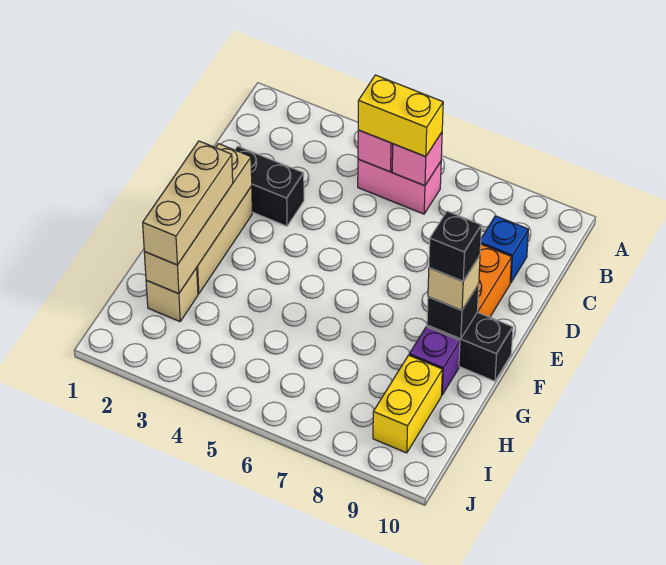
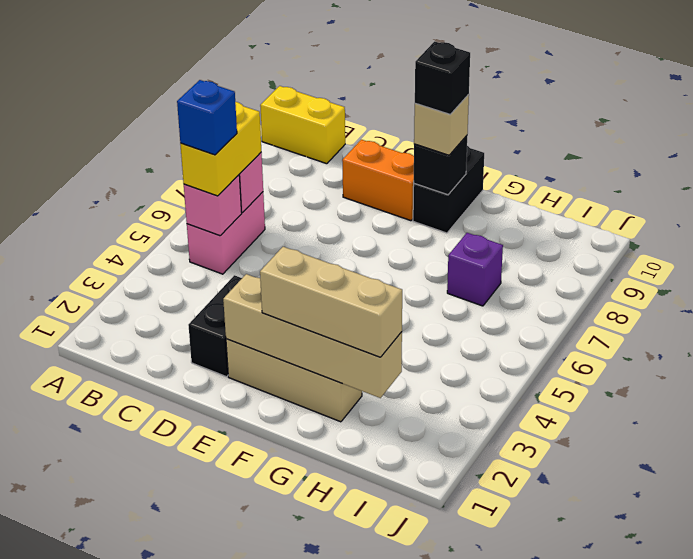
blue brick C9 level 1 -> blue brick B5 level 4
purple brick G9 level 1 -> purple brick H7 level 1
tan brick H2 level 1 -> none
yellow brick H9:I9 level 1 -> yellow brick A10:B10 level 1

